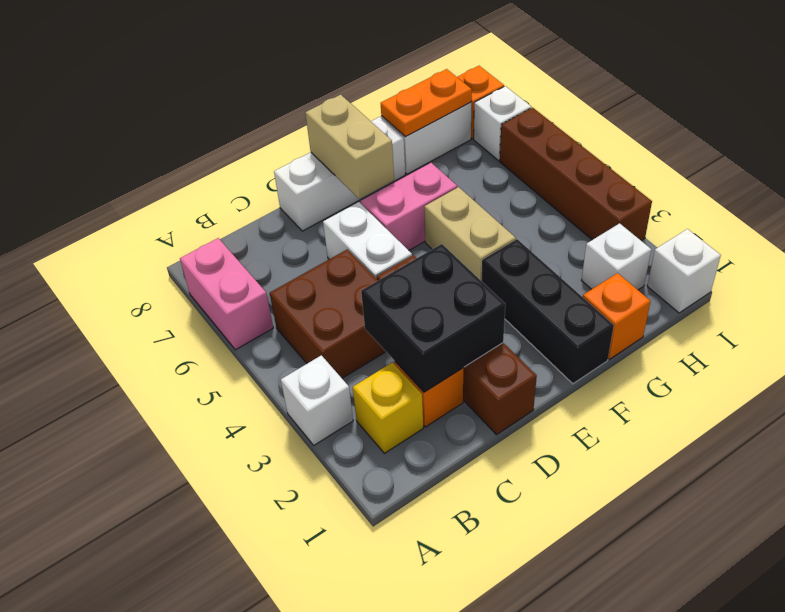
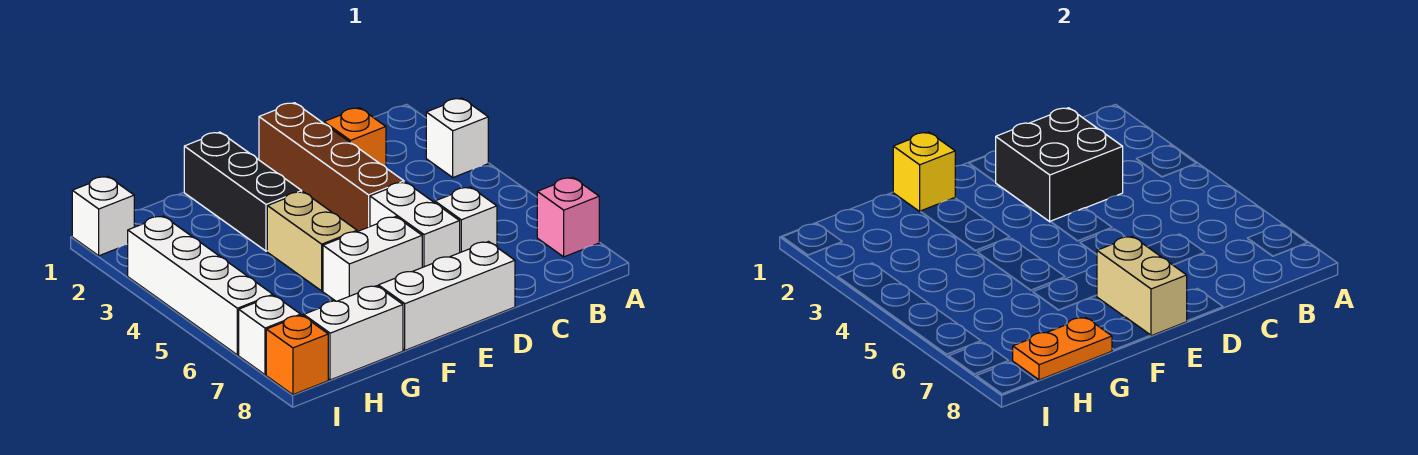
pink brick A6:A7 level 1 -> pink brick A7 level 1
yellow brick B2 level 1 -> yellow brick F1 level 2
brown brick B4:C5 level 1 -> none
pink brick E6:F6 level 1 -> white brick E6:F6 level 1
orange brick G1 level 1 -> none
white brick H2 level 1 -> white brick C6 level 1
brown brick I3:I6 level 1 -> white brick I3:I6 level 1

